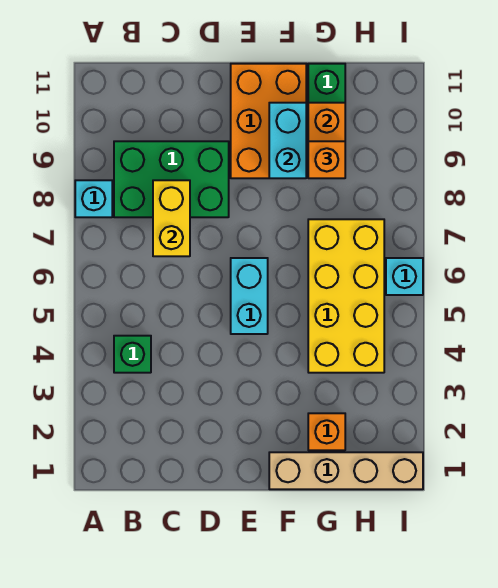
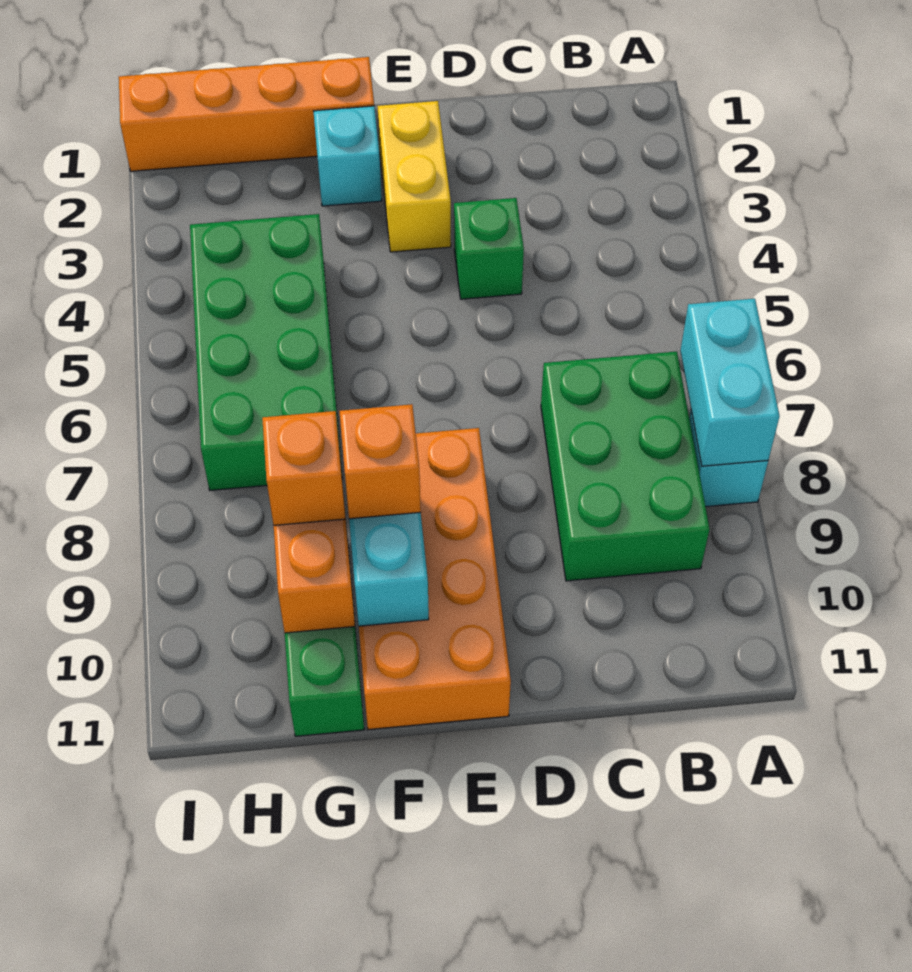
green brick B4 level 1 -> green brick D4 level 1
green brick B8:D9 level 1 -> green brick B7:C9 level 1
yellow brick C7:C8 level 2 -> yellow brick E2:E3 level 1
cyan brick E5:E6 level 1 -> cyan brick A7:A8 level 2
orange brick E9:F11 level 1 -> orange brick E8:F11 level 1
tan brick F1:I1 level 1 -> orange brick F1:I1 level 1
orange brick G2 level 1 -> orange brick F9 level 3
yellow brick G4:H7 level 1 -> green brick G4:H7 level 1
cyan brick I6 level 1 -> cyan brick F2 level 1

